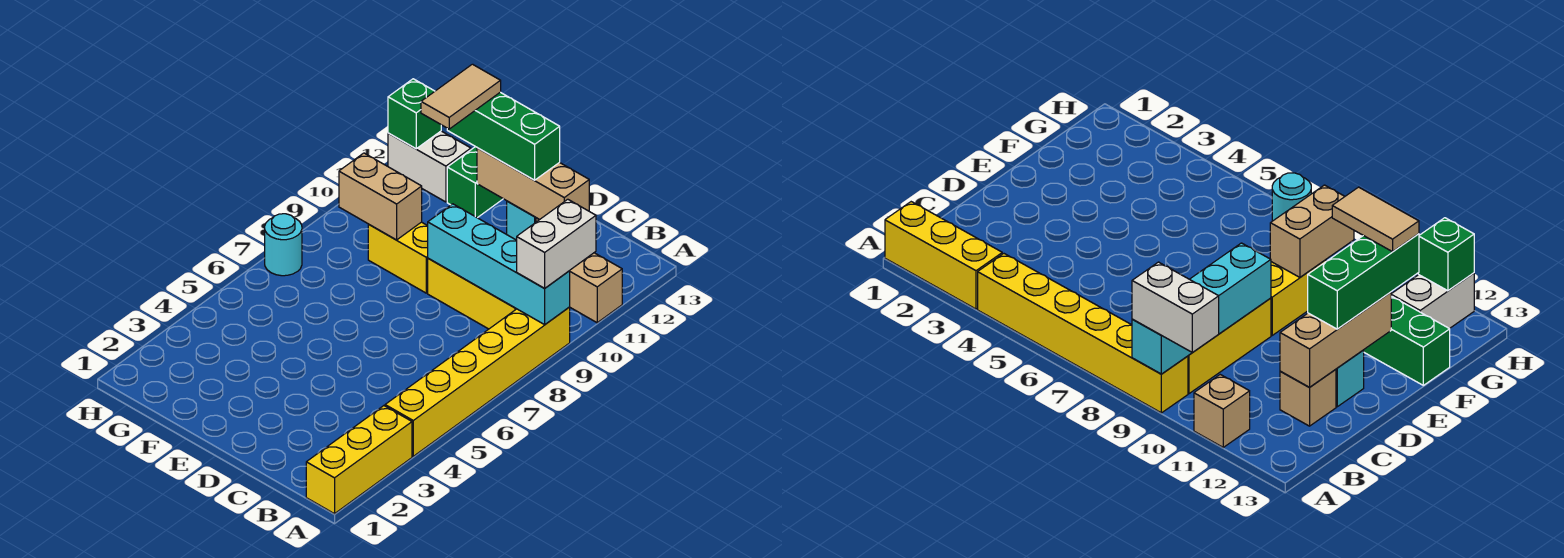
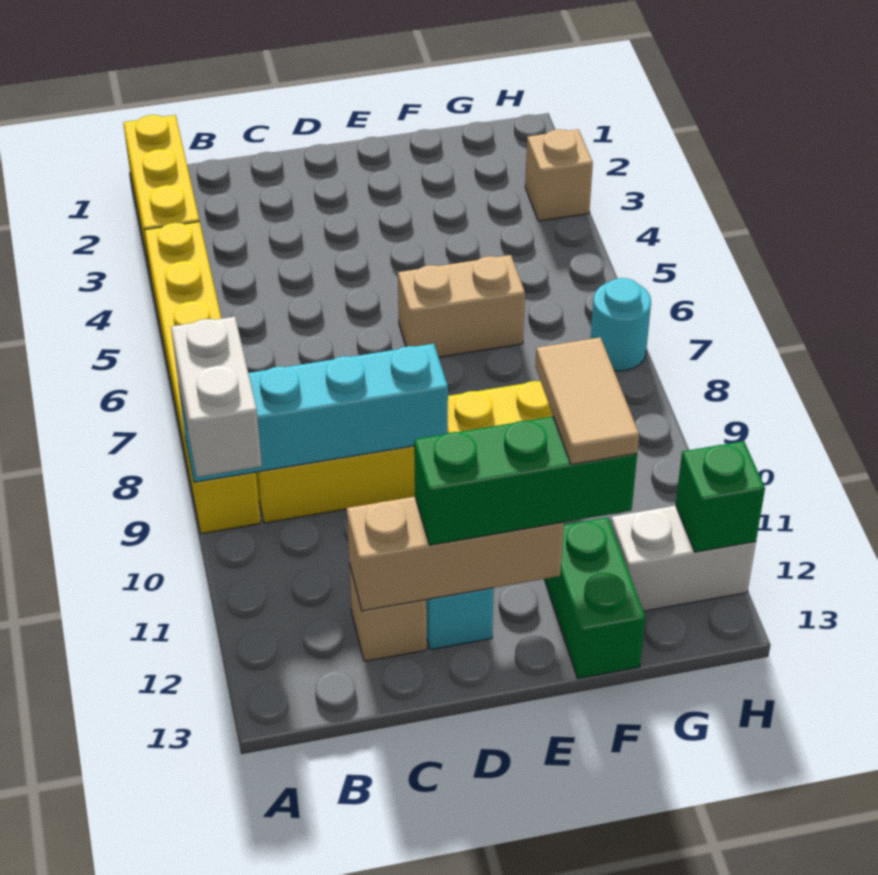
tan brick A11 level 1 -> tan brick H3 level 1
tan brick F9:G9 level 2 -> tan brick E6:F6 level 1

